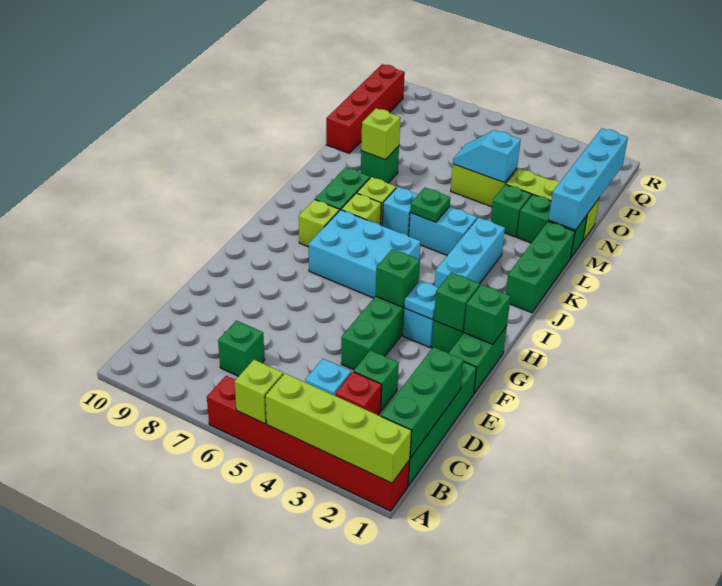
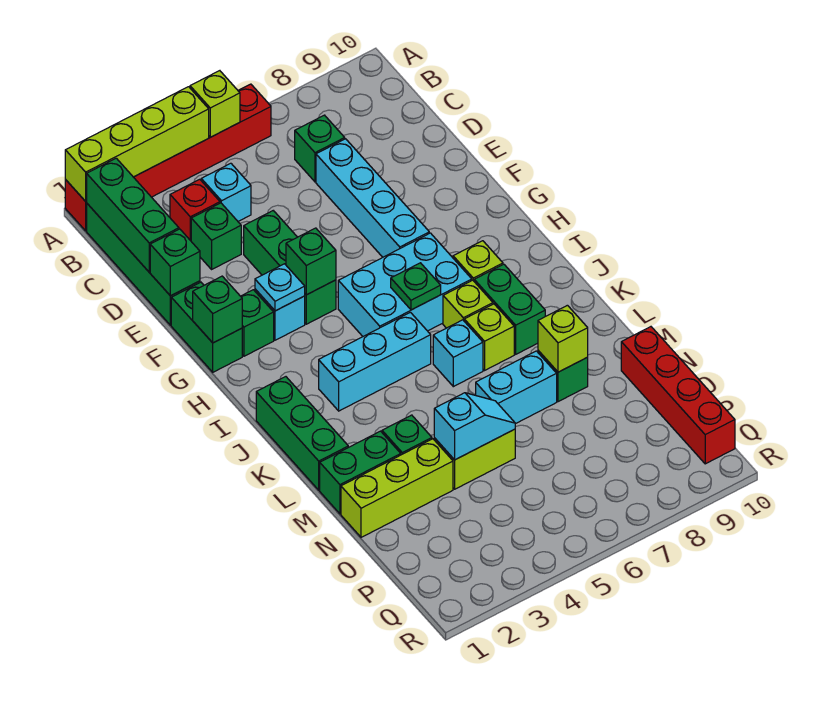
green brick G2 level 2 -> green brick E1 level 2
cyan brick I3:K3 level 1 -> cyan brick J3:J5 level 1
cyan brick K4:K5 level 1 -> cyan brick M6:M7 level 1
green plate K5 level 2 -> green plate I6 level 2
cyan brick M1:P1 level 2 -> cyan brick D7:G7 level 1

